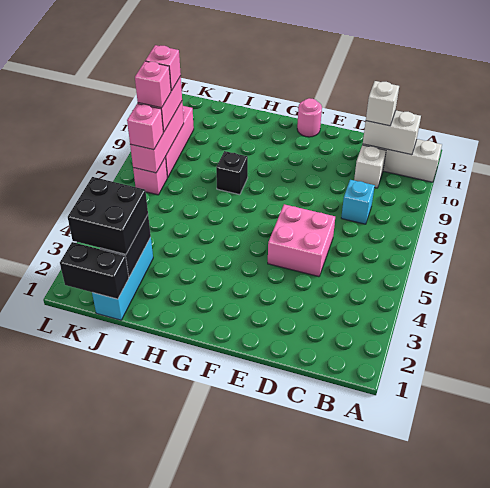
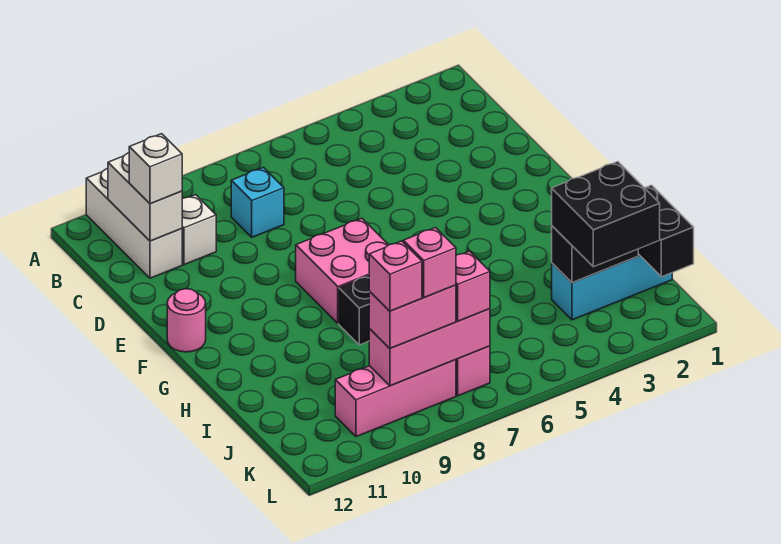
pink brick D5:E6 level 1 -> pink brick F7:G8 level 1

